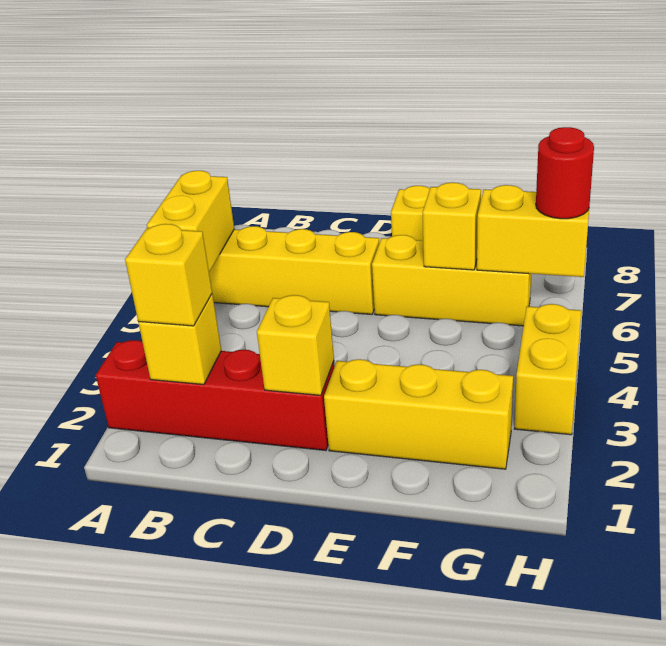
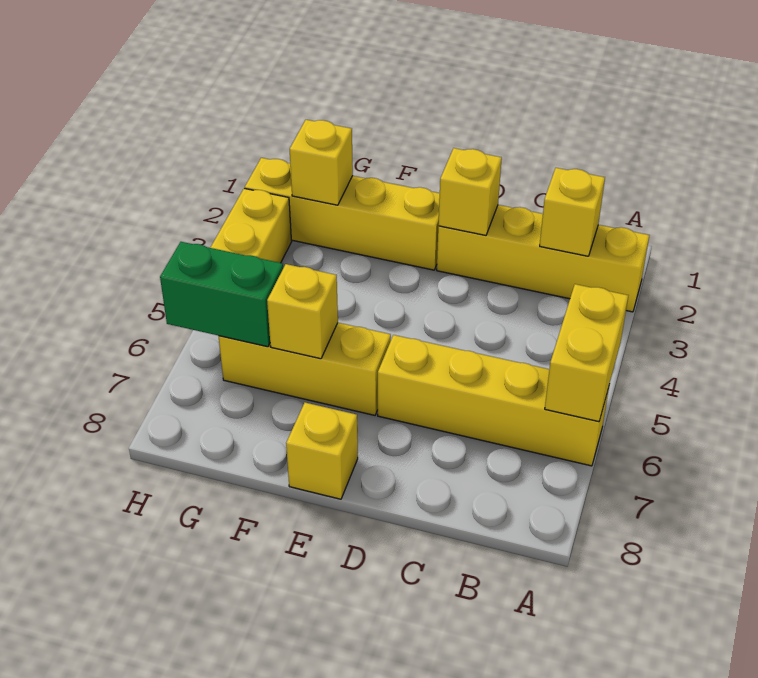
red brick A2:D2 level 1 -> yellow brick A2:D2 level 1
yellow brick B2 level 3 -> yellow brick G2 level 2
yellow brick E2:G2 level 1 -> yellow brick E2:H2 level 1
yellow brick G6:H6 level 2 -> green brick G6:H6 level 2
red round brick H6 level 3 -> none

